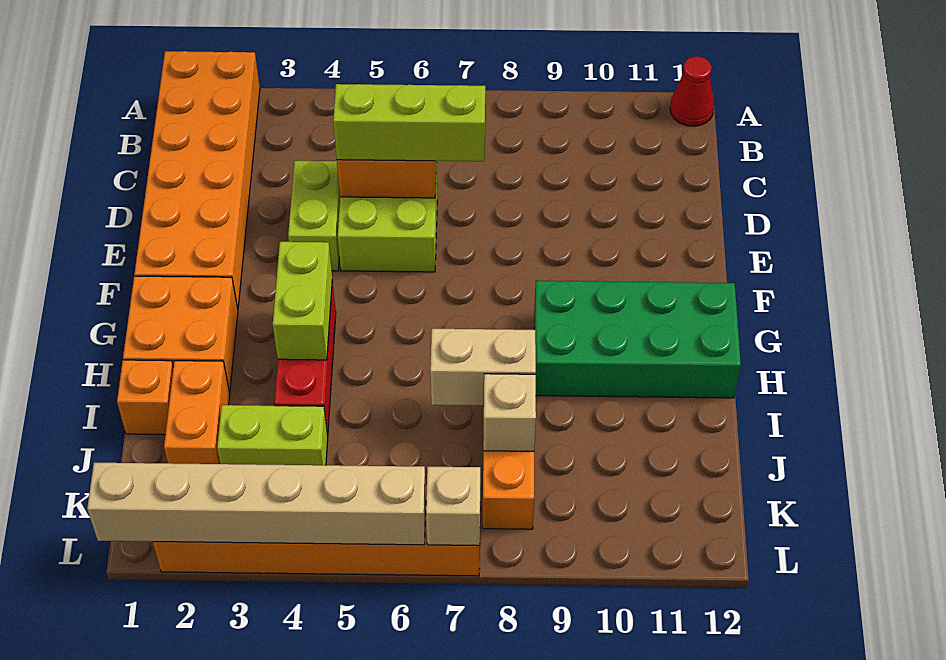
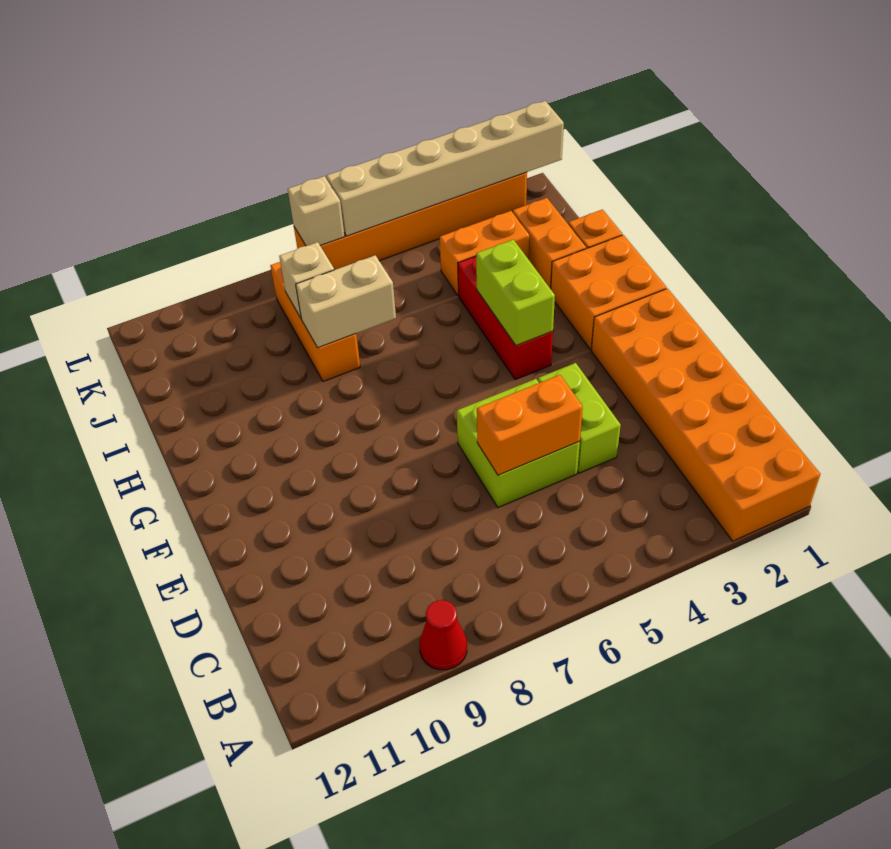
red cone A12 level 1 -> red cone A9 level 1
lime brick D5:D7 level 3 -> none
green brick G9:H12 level 1 -> none
lime brick J3:J4 level 1 -> orange brick J3:J4 level 1

